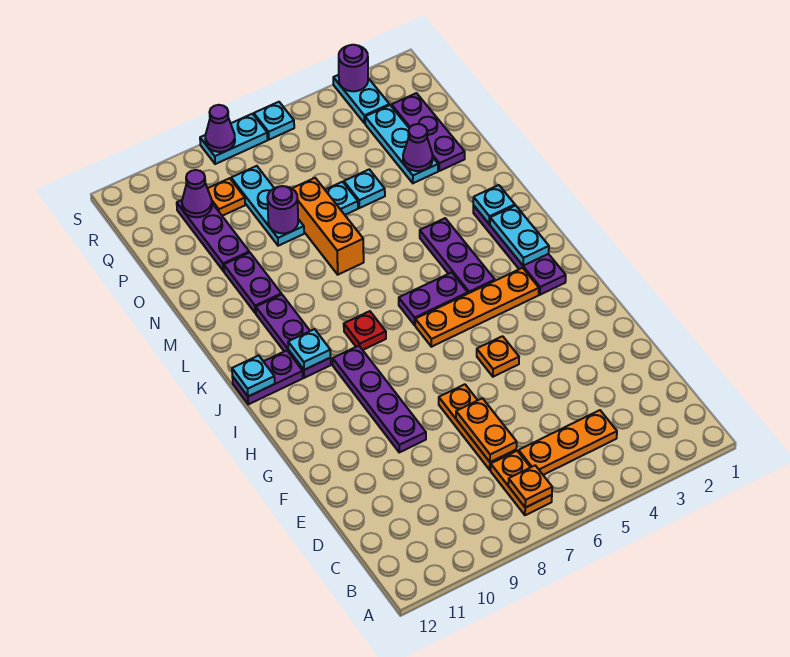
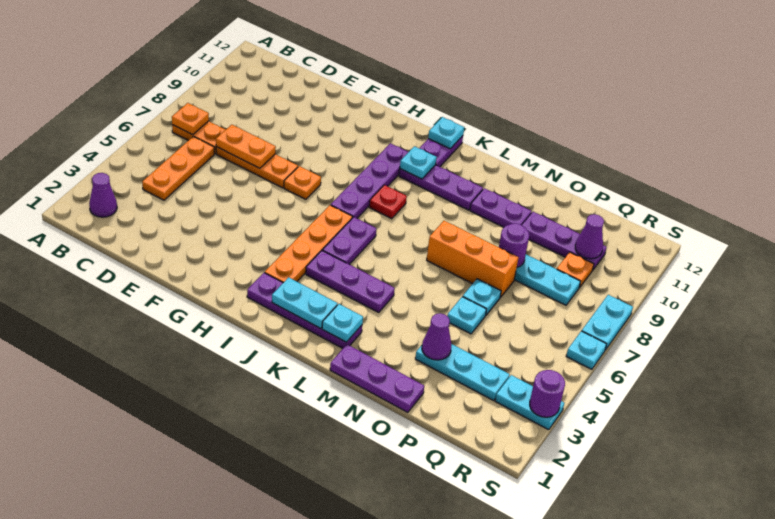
purple plate F9:I9 level 1 -> purple plate I7:I10 level 1
orange plate G5 level 1 -> orange plate G7 level 1
purple plate O2:Q2 level 1 -> purple plate M1:O1 level 1
purple cone S8 level 2 -> purple cone B2 level 1

